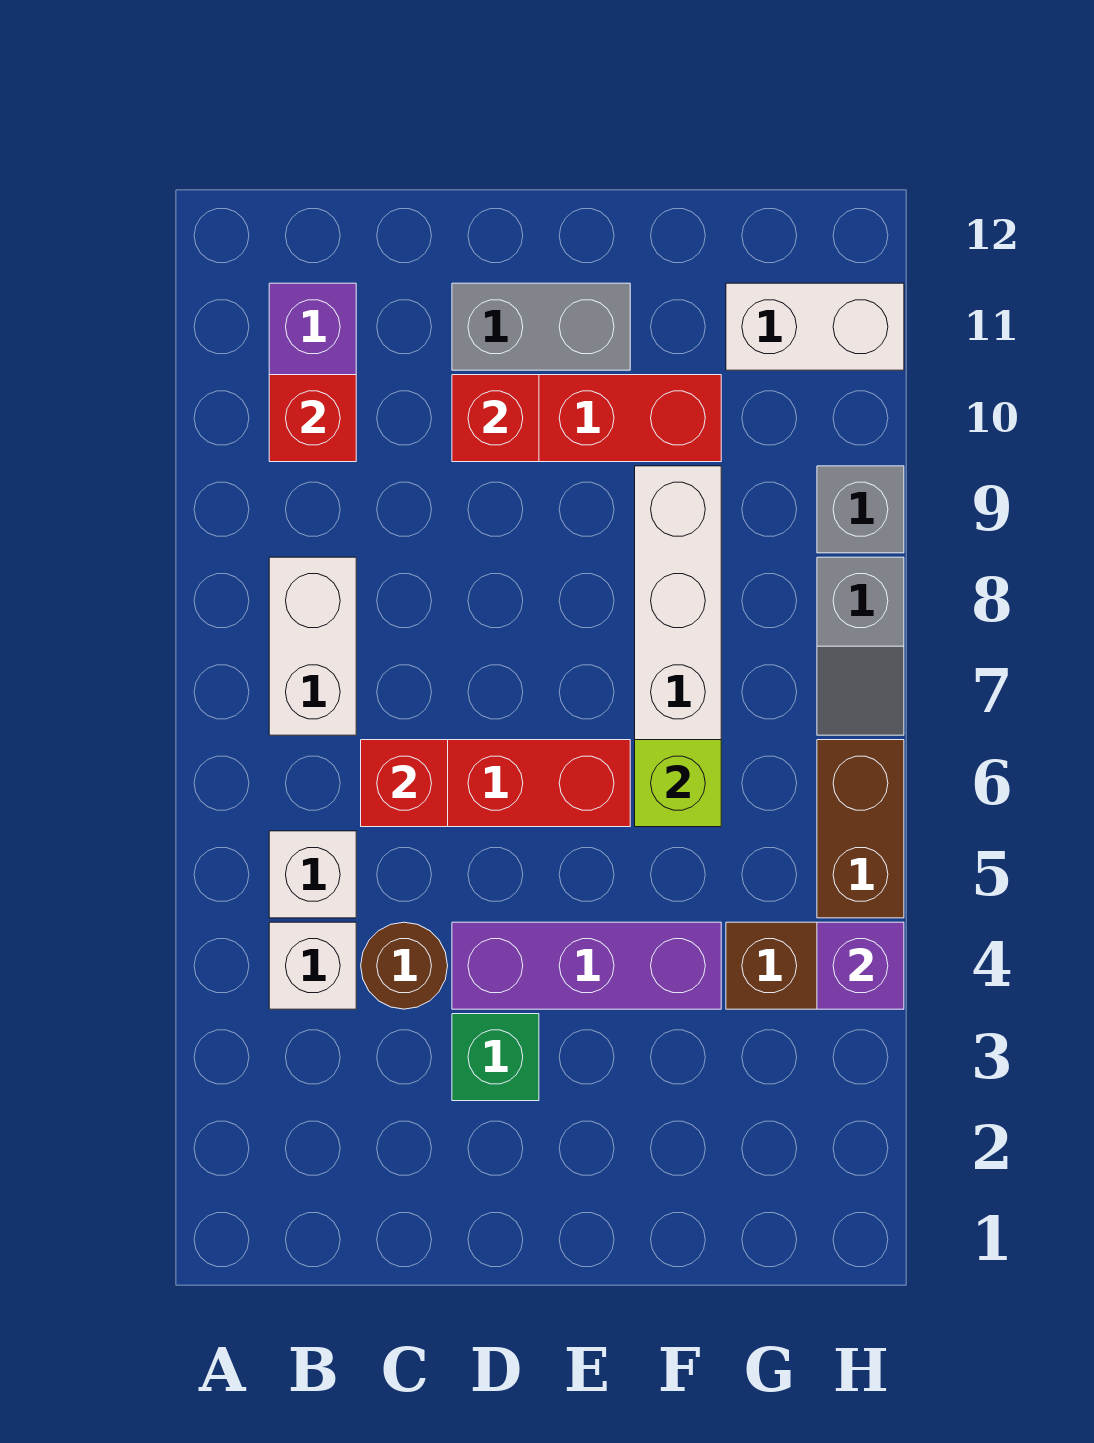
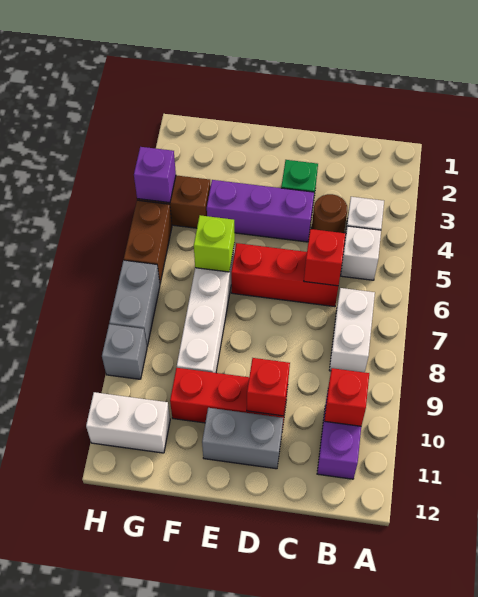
grey slope H7:H8 level 1 top 8 -> grey brick H7:H8 level 1

